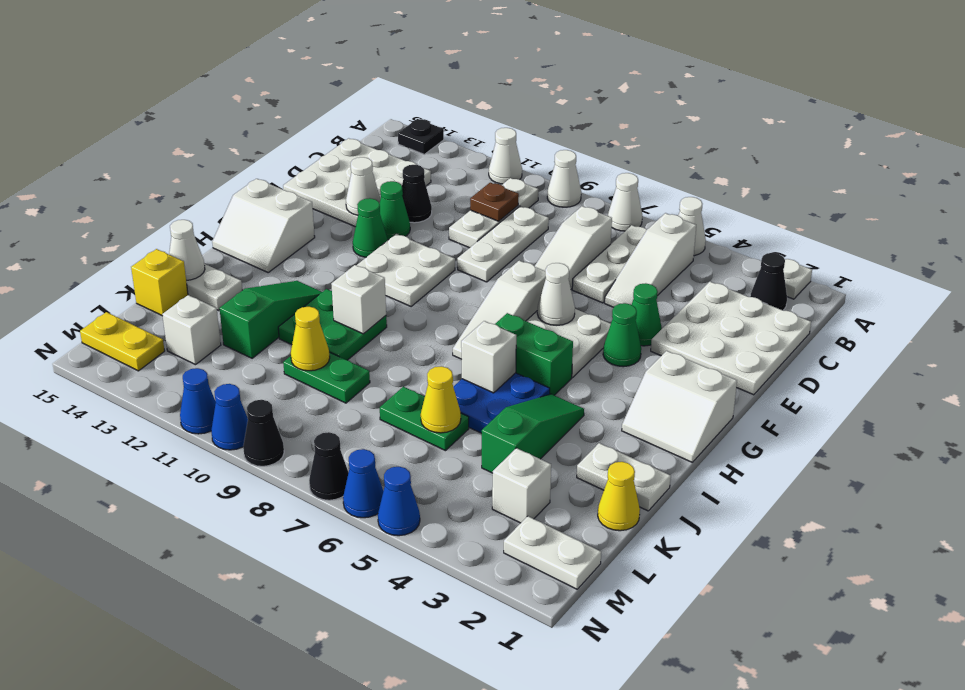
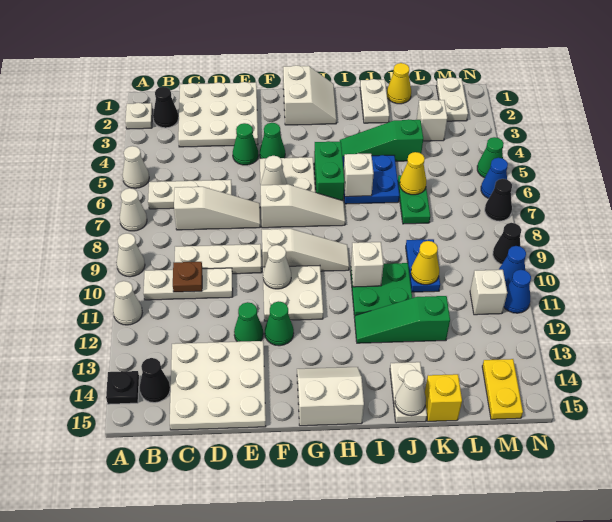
white slope B5:D5 level 1 top B -> white slope F9:H9 level 1 top F
black cone D12 level 1 -> black cone B14 level 1
white cone E13 level 2 -> white cone F10 level 2
white slope G14:H15 level 1 top G -> white slope G14:H15 level 1 top 15
green plate K9:K10 level 1 -> blue plate K9:K10 level 1
white brick L13 level 1 -> white brick M11 level 1
blue cone N5 level 1 -> green cone N5 level 1

